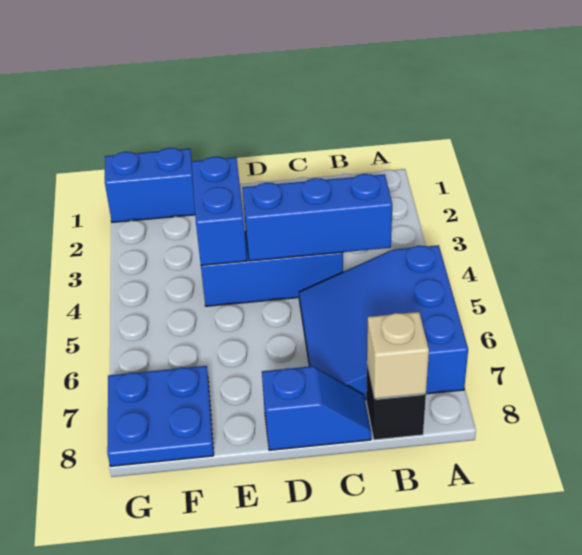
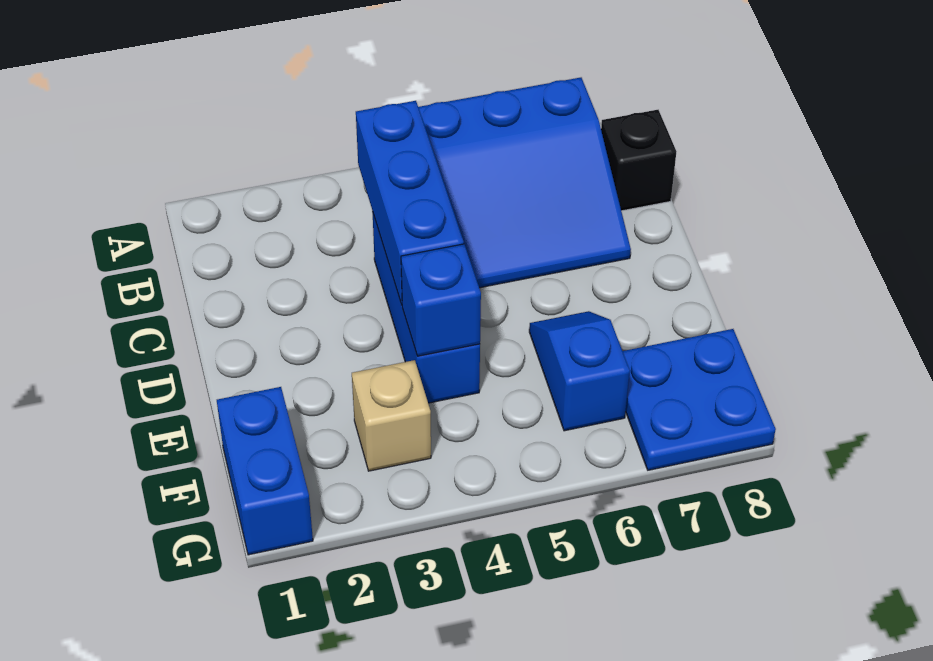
tan brick B8 level 2 -> tan brick F3 level 1
blue slope C8:D8 level 1 top D -> blue slope E6:F6 level 1 top F
blue brick E3:E4 level 2 -> blue brick E4 level 2

